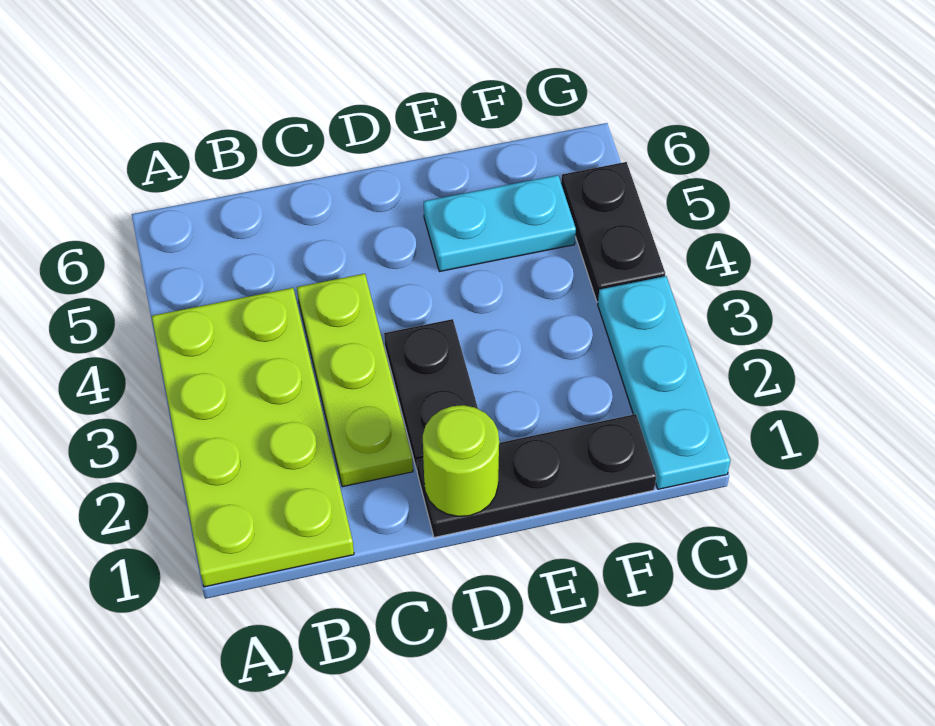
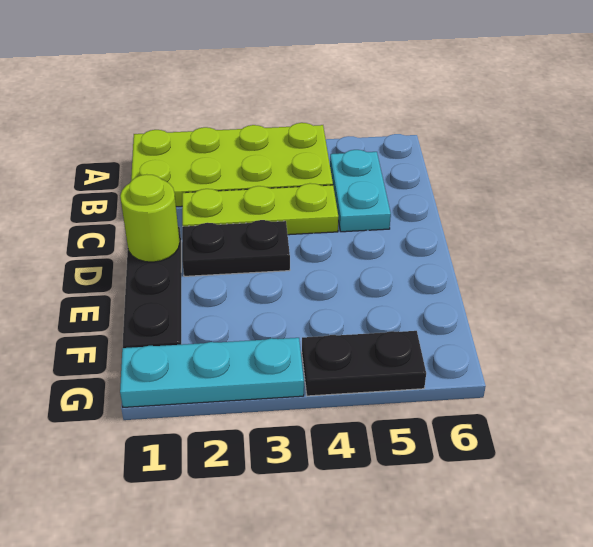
cyan plate E5:F5 level 1 -> cyan plate B5:C5 level 1

